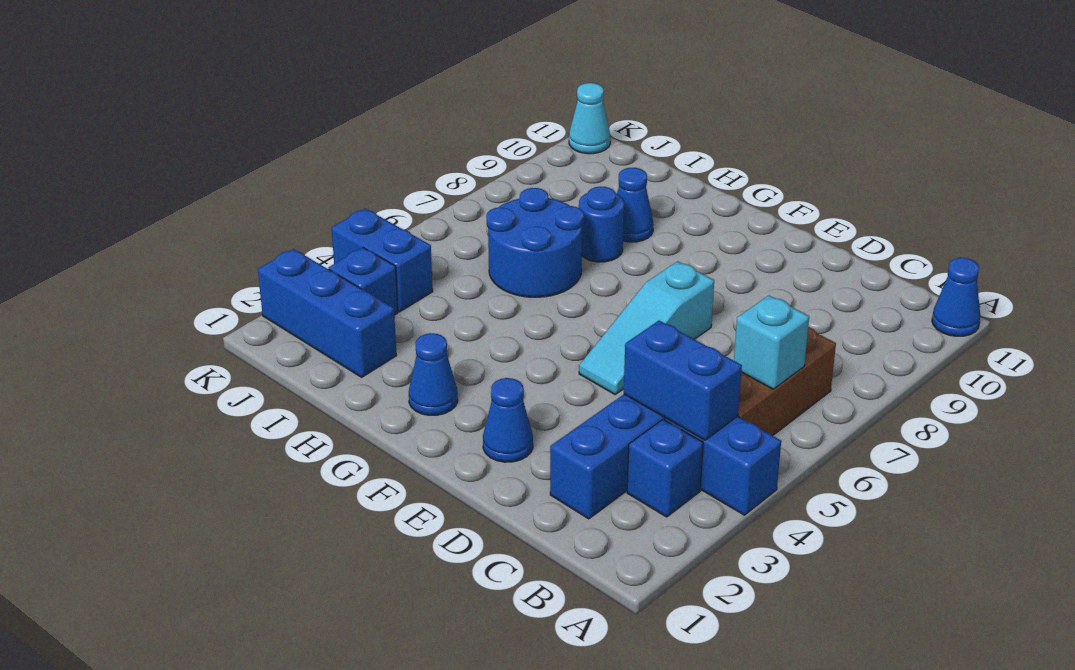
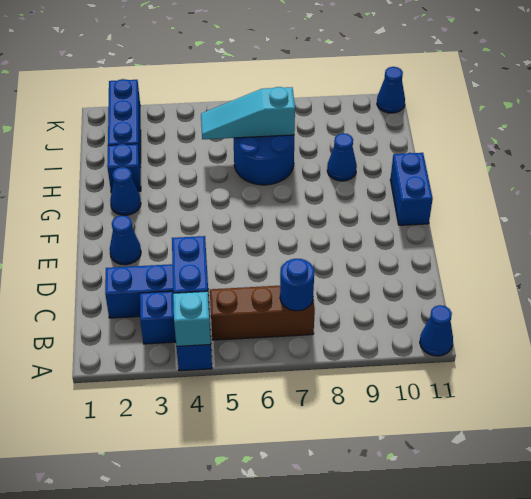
cyan brick B6 level 2 -> cyan brick A4 level 2
cyan slope E5:E7 level 1 top 7 -> cyan slope I5:I7 level 2 top 7
blue round brick H8 level 1 -> blue round brick B7 level 2
blue brick J3 level 1 -> blue brick H2 level 1
blue brick J4:K4 level 1 -> blue brick F11:G11 level 1
cyan cone K11 level 1 -> blue cone K11 level 1

